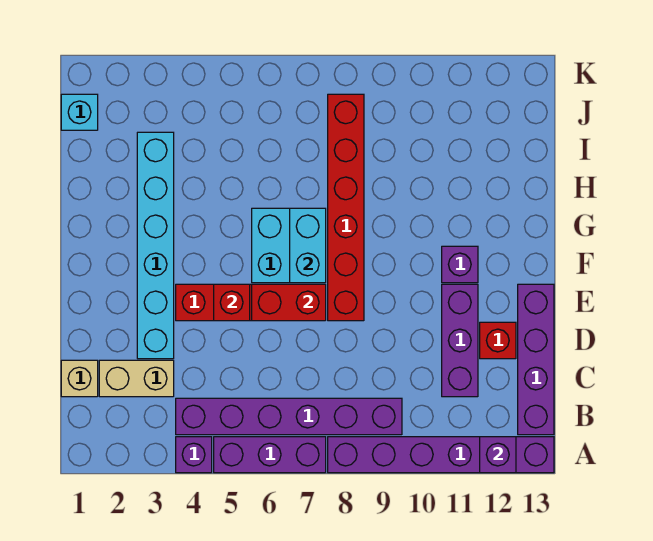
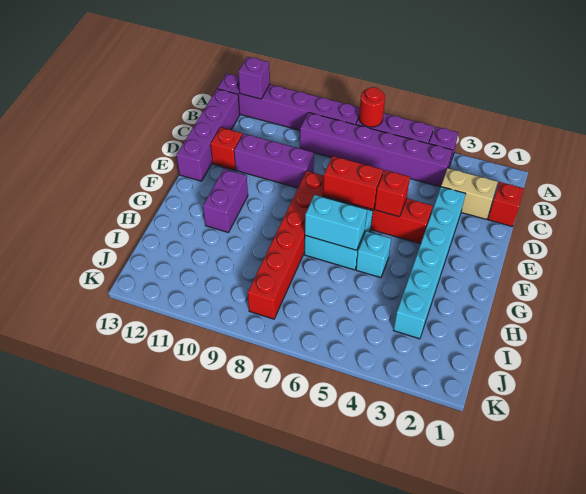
none -> red round brick A7 level 2
tan brick C1 level 1 -> red brick C1 level 1
purple brick C11:E11 level 1 -> purple brick D9:D11 level 1
cyan brick F7:G7 level 2 -> cyan brick G6:G7 level 2
purple brick F11 level 1 -> purple brick F11:G11 level 1
cyan brick J1 level 1 -> cyan brick G5 level 1

